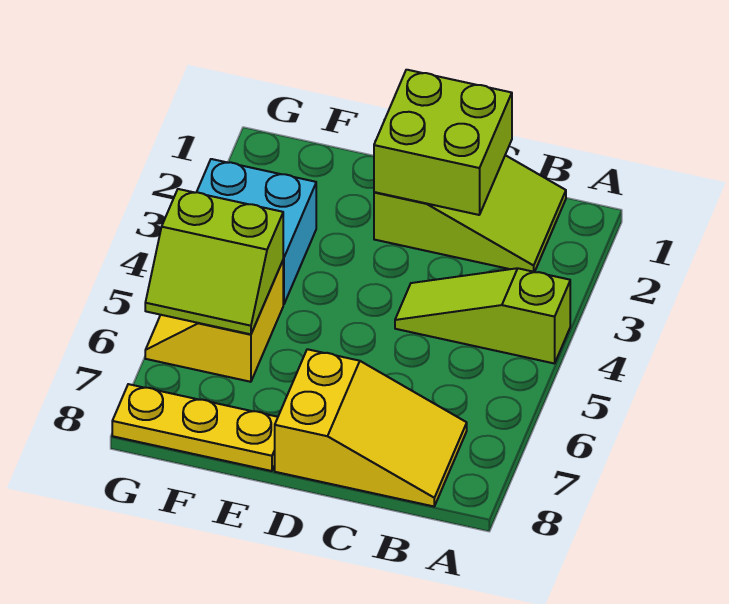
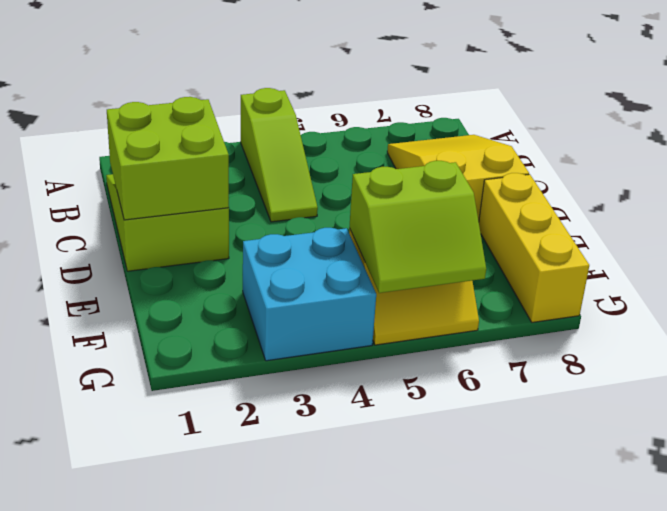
yellow plate E8:G8 level 1 -> yellow brick E8:G8 level 1
lime slope F5:G6 level 2 top 5 -> lime slope F5:G6 level 2 top F

